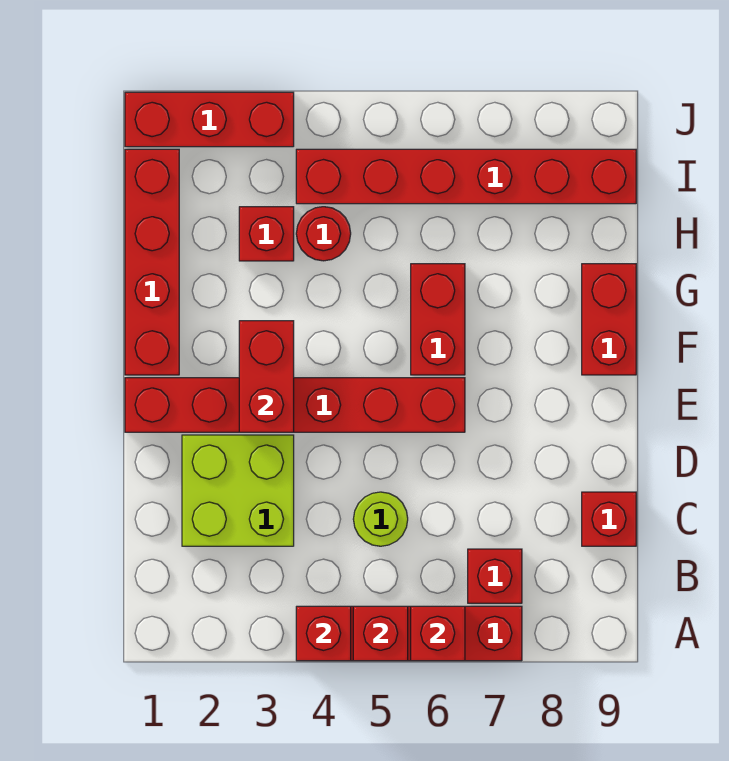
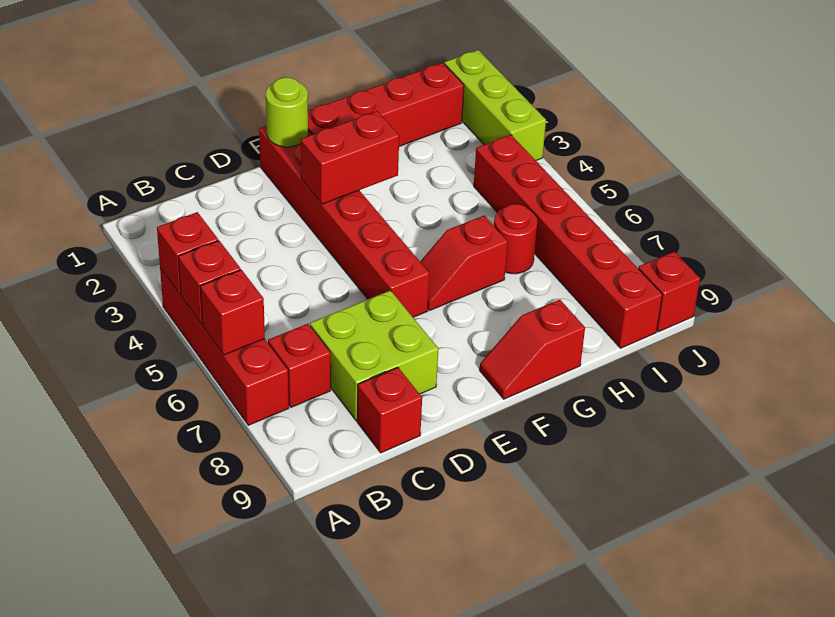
lime brick C2:D3 level 1 -> lime brick C7:D8 level 1
lime round brick C5 level 1 -> lime round brick E1 level 2
red brick F6:G6 level 1 -> red slope F6:G6 level 1 top G
red brick F9:G9 level 1 -> red slope F9:G9 level 1 top G
red brick H3 level 1 -> red brick J9 level 1
red round brick H4 level 1 -> red round brick H6 level 1
red brick J1:J3 level 1 -> lime brick J1:J3 level 1

